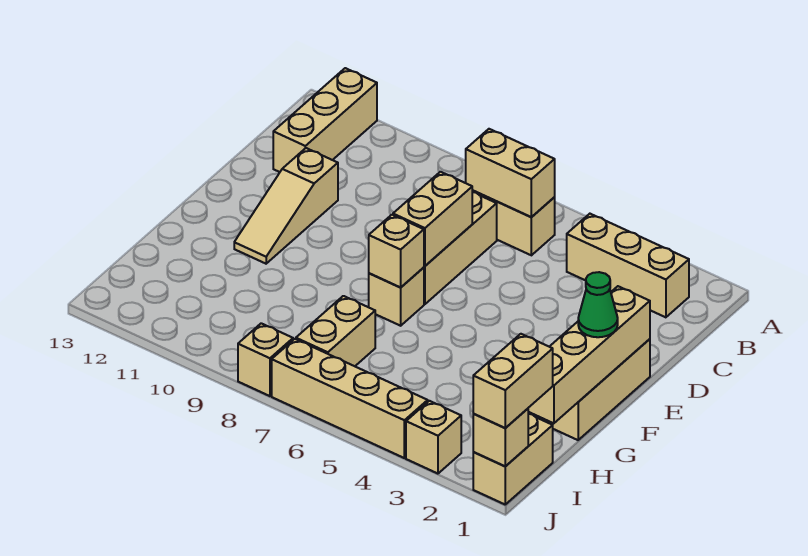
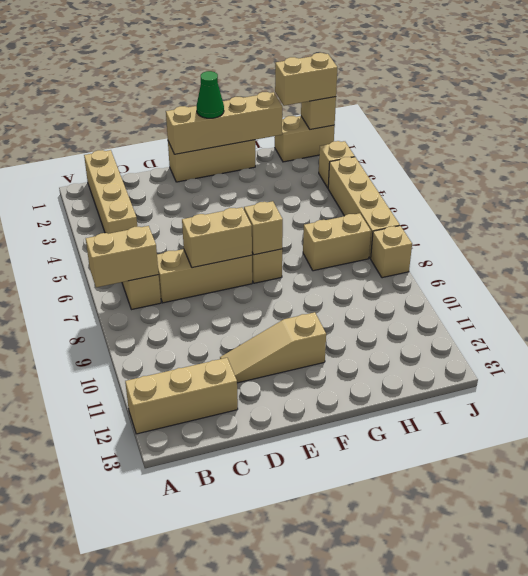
tan brick B2:B4 level 1 -> tan brick B1:B4 level 1
tan brick B6:B7 level 2 -> tan brick A7:B7 level 2
tan slope D11:F11 level 1 top D -> tan slope D11:F11 level 1 top F

